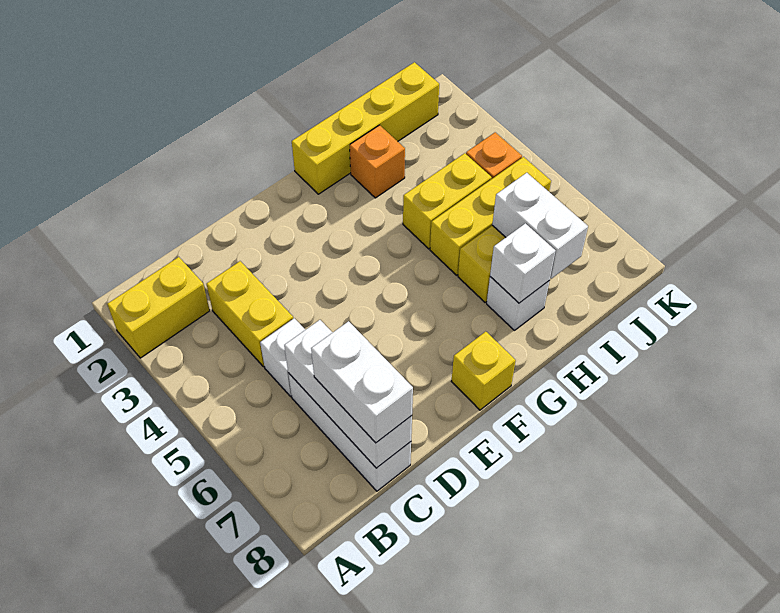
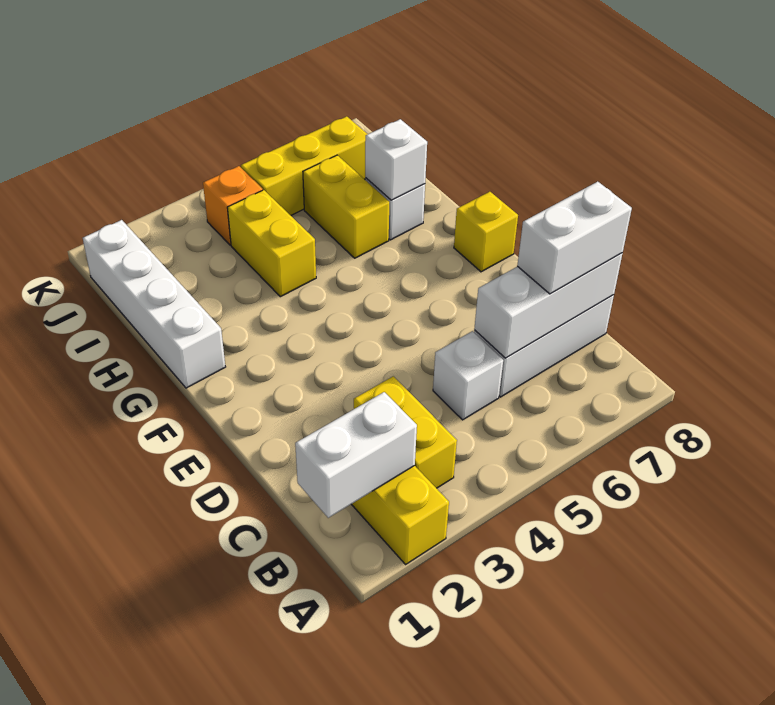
yellow brick C3:C4 level 1 -> yellow brick B3:C3 level 1
yellow brick G1:J1 level 1 -> white brick G1:J1 level 1
orange brick H2 level 1 -> none
yellow brick H5:J5 level 1 -> yellow brick J5:J7 level 1
white brick I6:I7 level 2 -> white brick B1:B2 level 2

